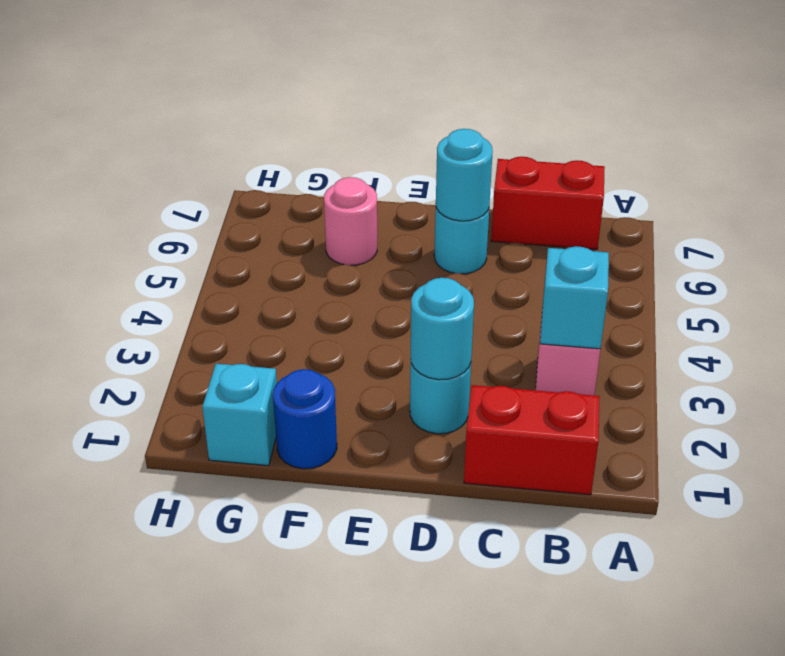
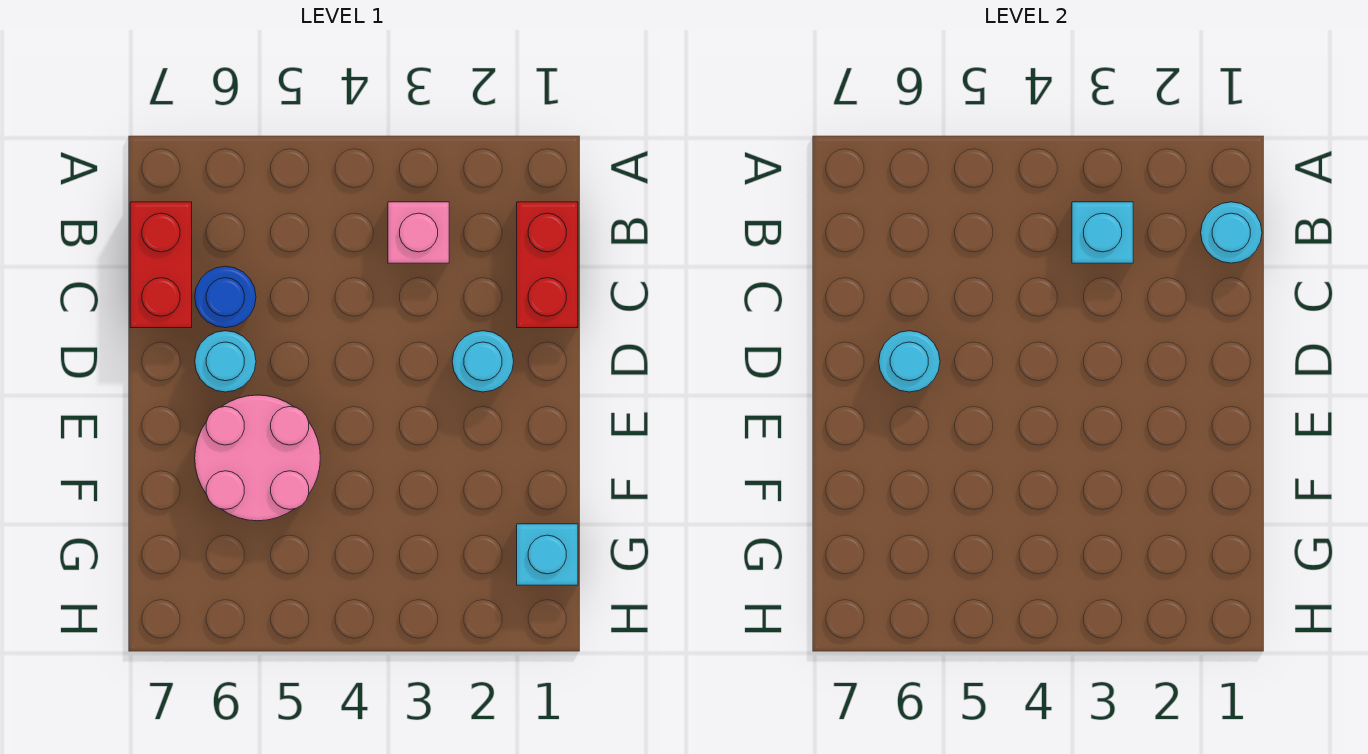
cyan round brick D2 level 2 -> cyan round brick B1 level 2
blue round brick F1 level 1 -> blue round brick C6 level 1
pink round brick F6 level 1 -> pink round brick E5:F6 level 1

